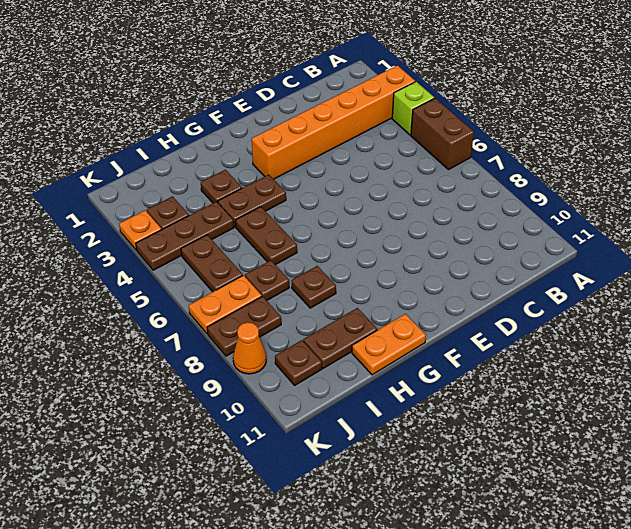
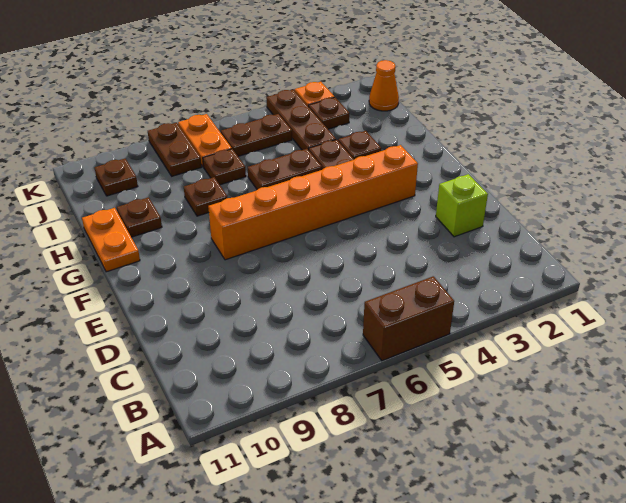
orange brick A3:F3 level 1 -> orange brick F3:F8 level 1
lime brick A4 level 1 -> lime brick D2 level 1
brown plate H10:I10 level 1 -> brown plate H10 level 1
orange cone K9 level 1 -> orange cone J1 level 1

